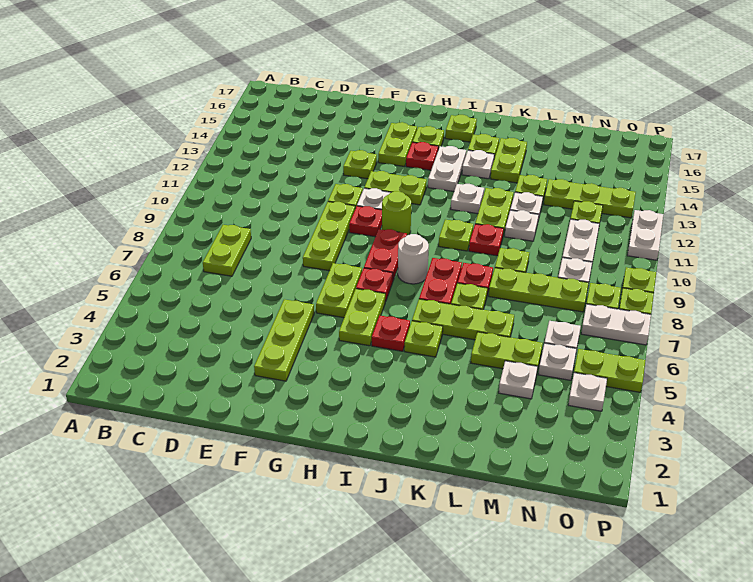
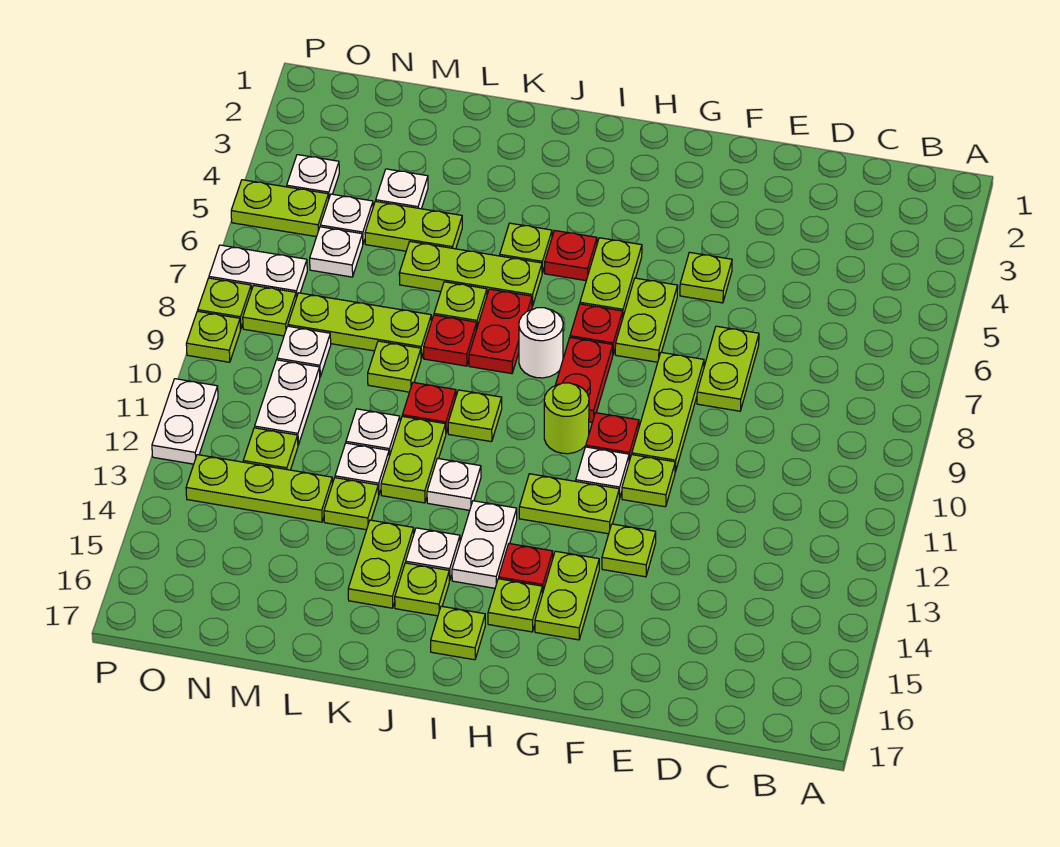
lime plate C7:C8 level 1 -> lime plate E7:E8 level 1
lime plate F3:F5 level 1 -> lime plate F5 level 1

